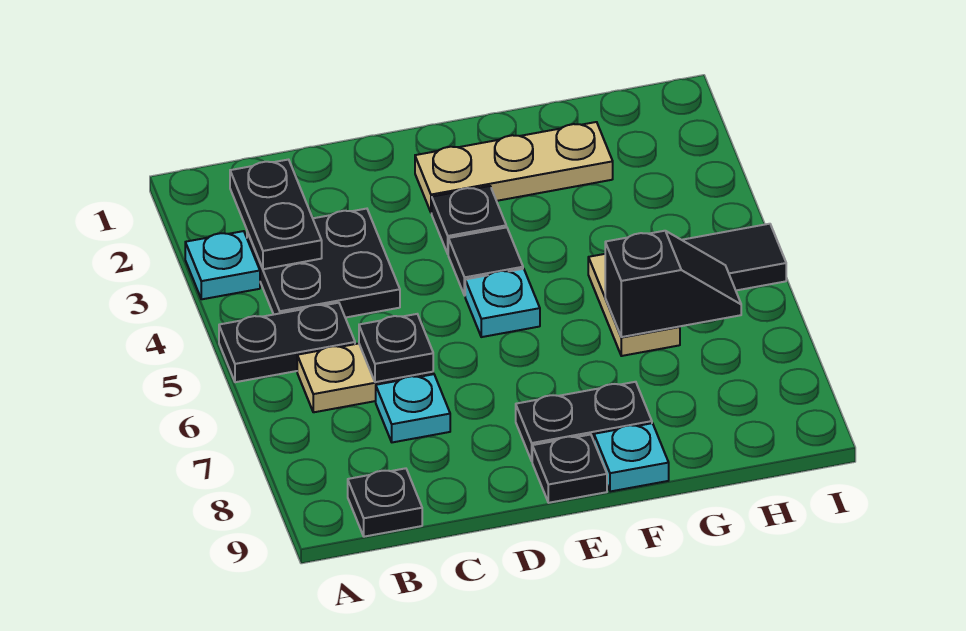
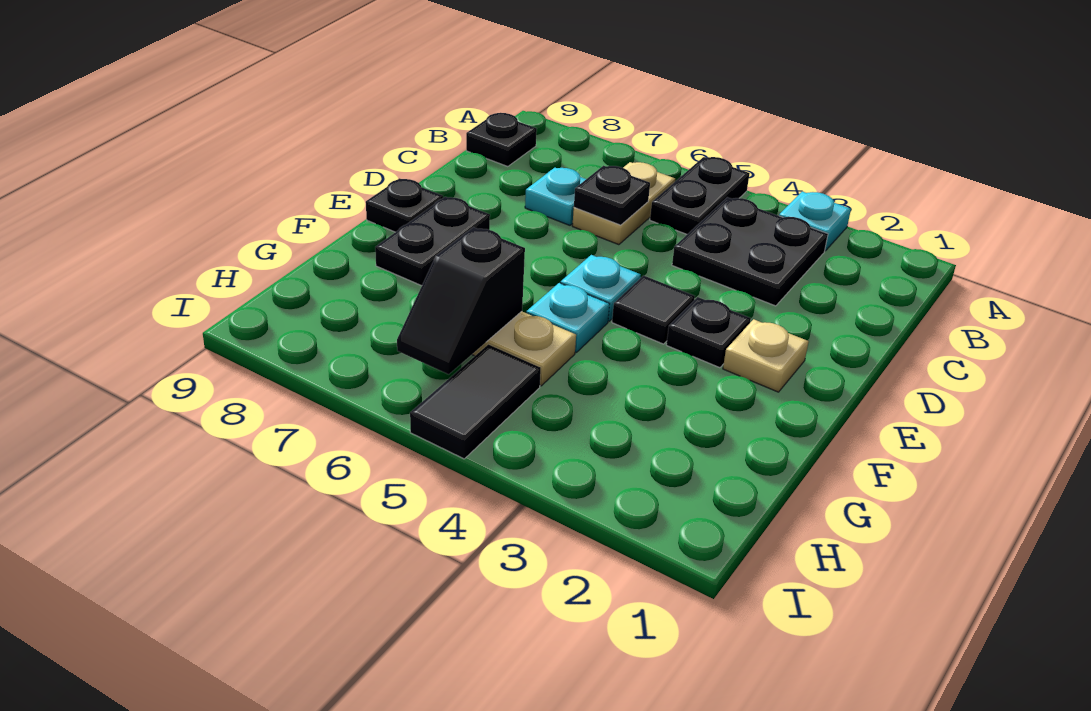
black plate B2:B3 level 2 -> none
tan plate E2:G2 level 1 -> tan plate E2 level 1
cyan plate F9 level 1 -> cyan plate F5 level 1

